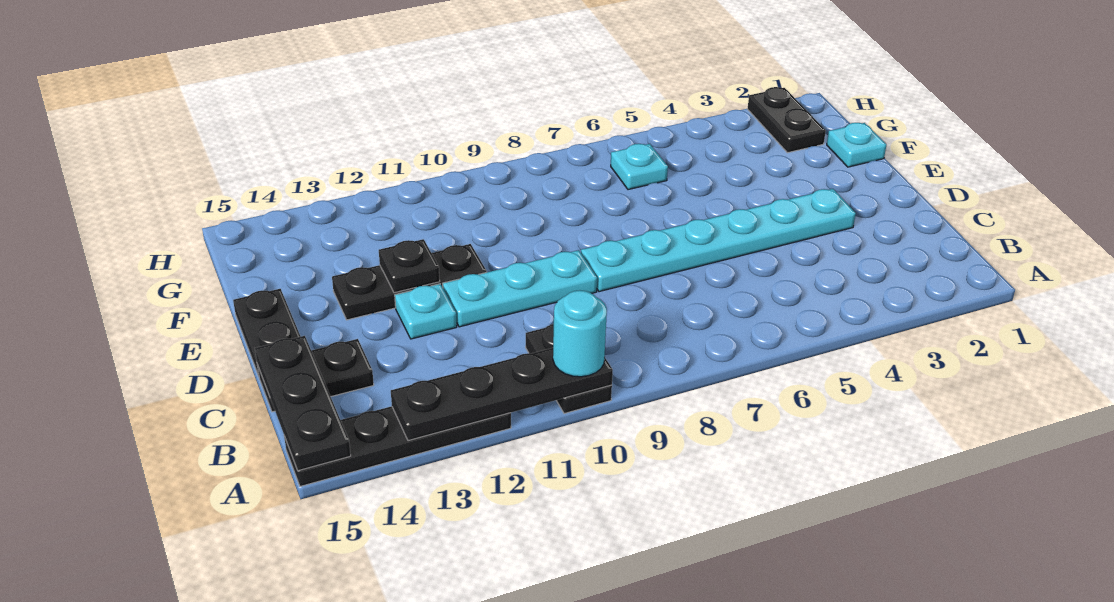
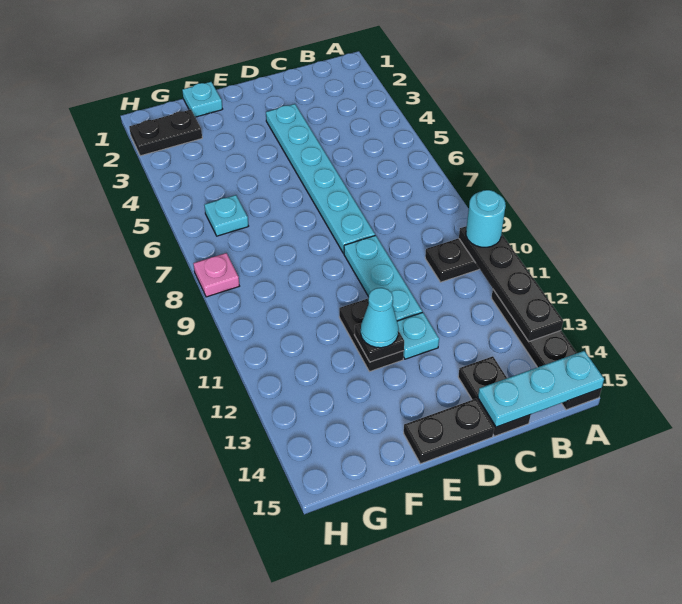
black plate A15:C15 level 2 -> cyan plate A15:C15 level 2
black plate E11:E13 level 1 -> black plate E11:E12 level 1
none -> cyan cone E12 level 3
none -> pink plate H8 level 1

